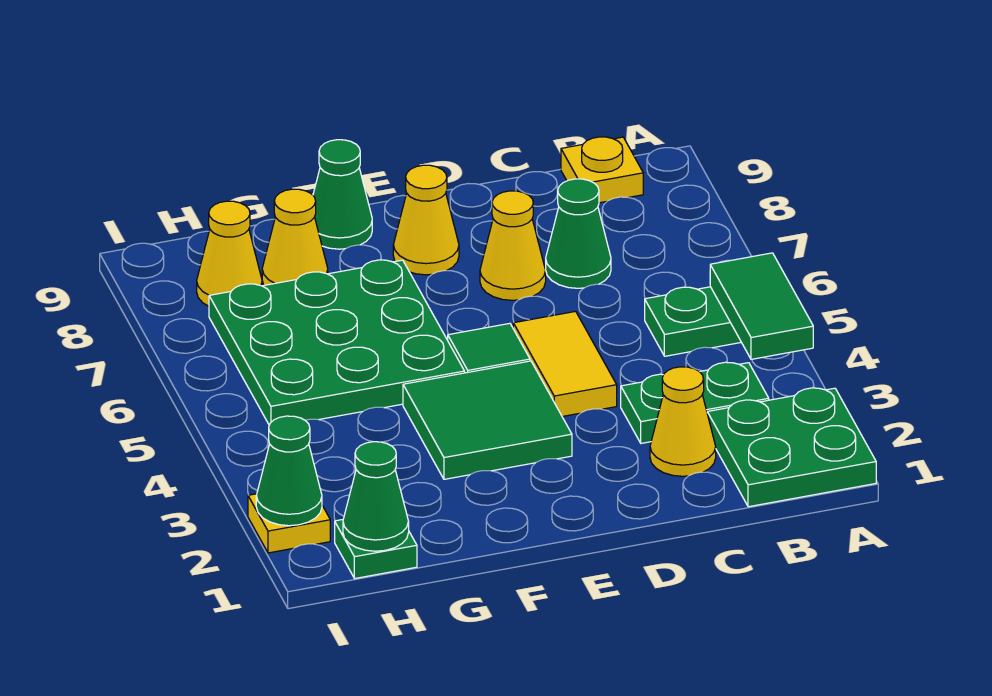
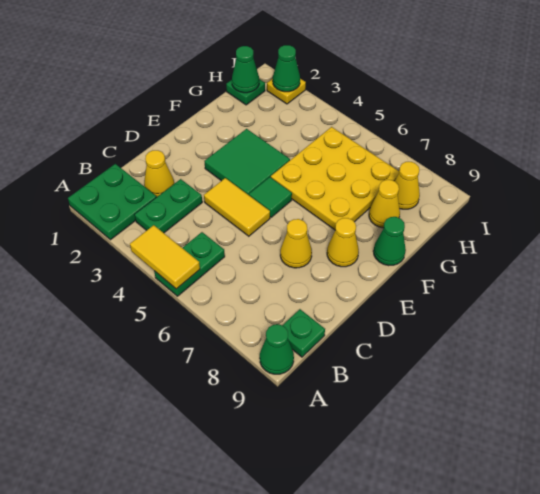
green tile A4:A5 level 2 -> yellow tile A4:A5 level 2
yellow plate B9 level 1 -> green plate B9 level 1
green cone C7 level 1 -> green cone A9 level 1
green plate F5:H7 level 1 -> yellow plate F5:H7 level 1

